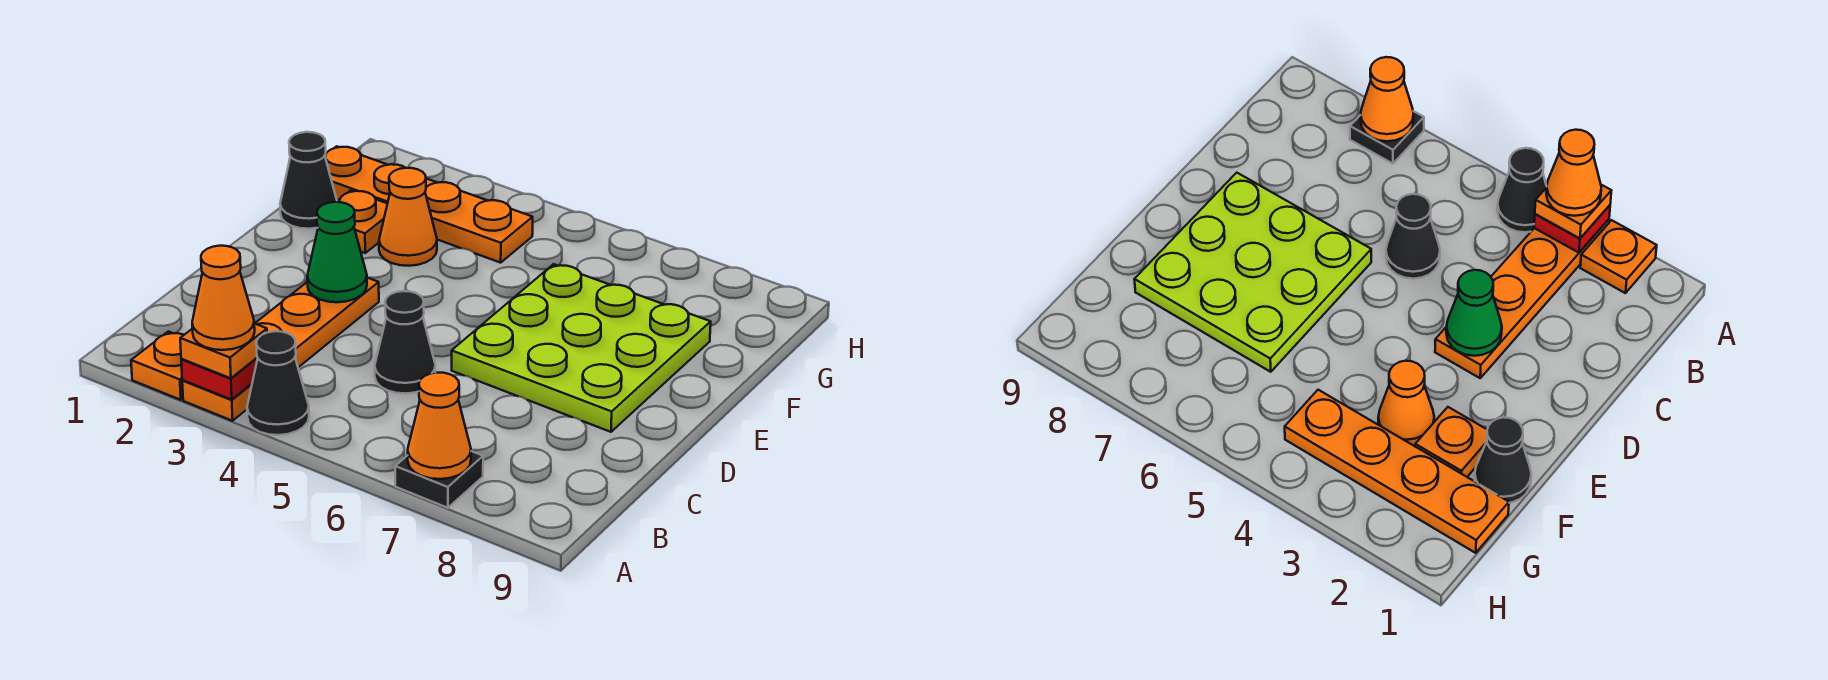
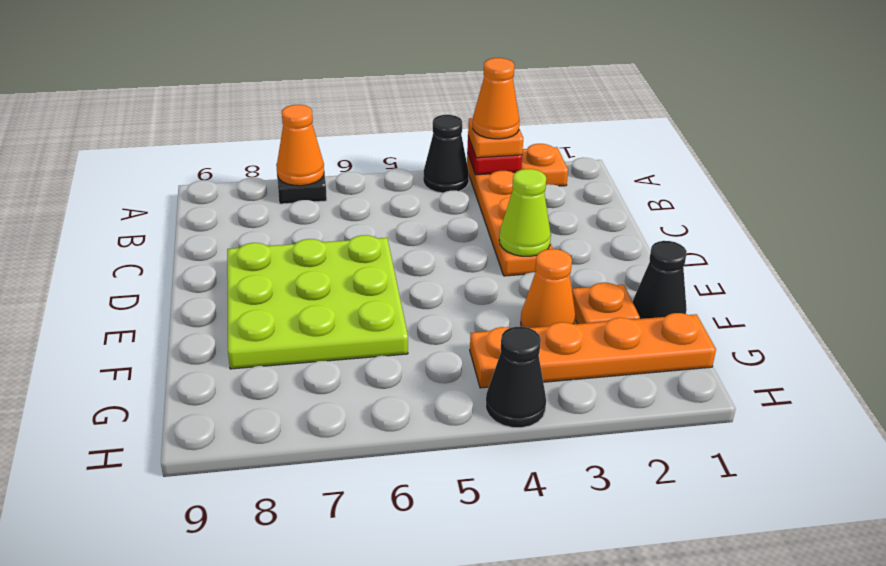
black cone C5 level 1 -> black cone H4 level 1
green cone D3 level 2 -> lime cone D3 level 2

